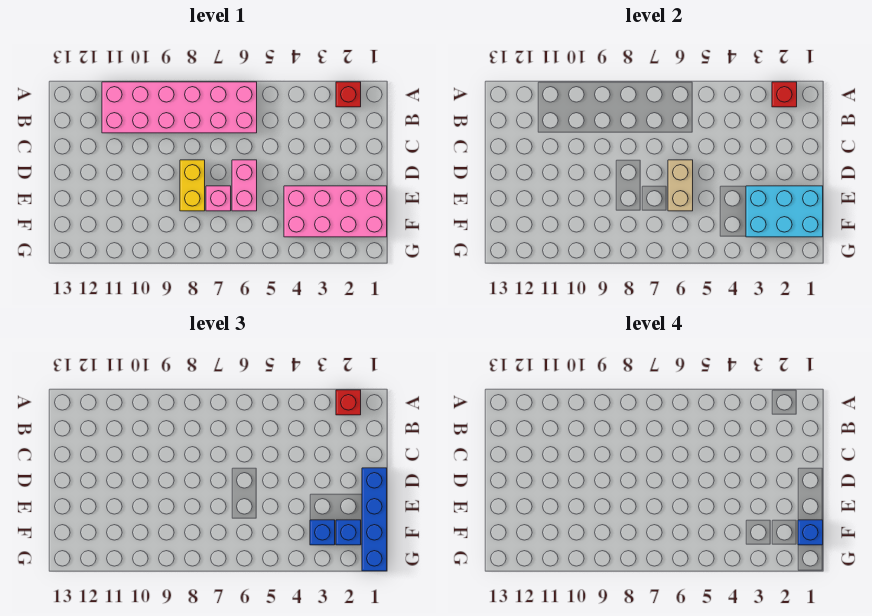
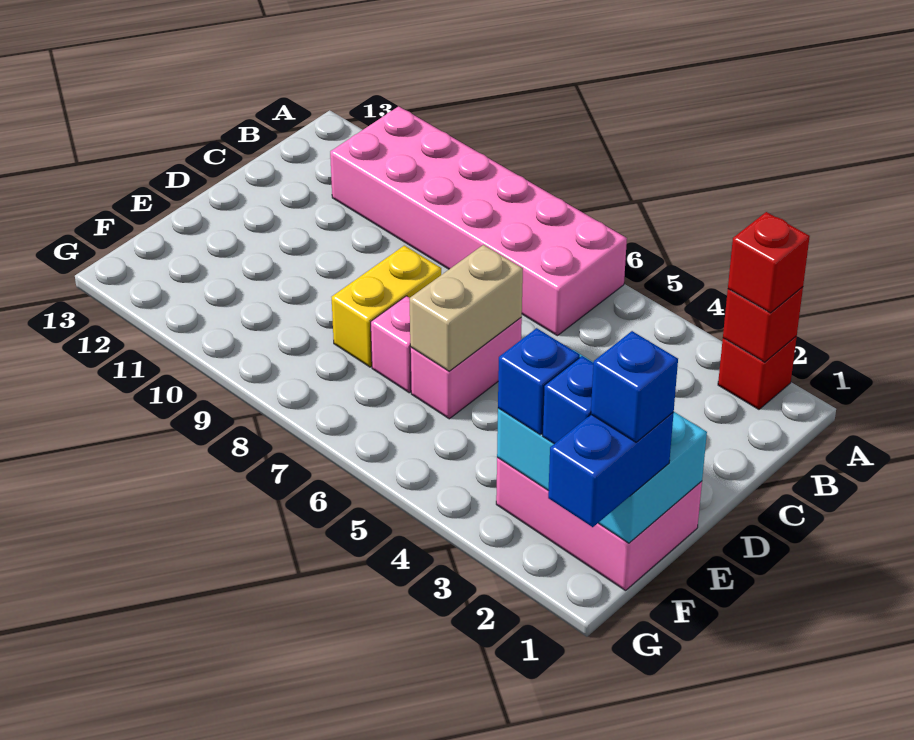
blue brick D1:G1 level 3 -> blue brick F1:G1 level 3
pink brick E1:F4 level 1 -> pink brick E1:F3 level 1

